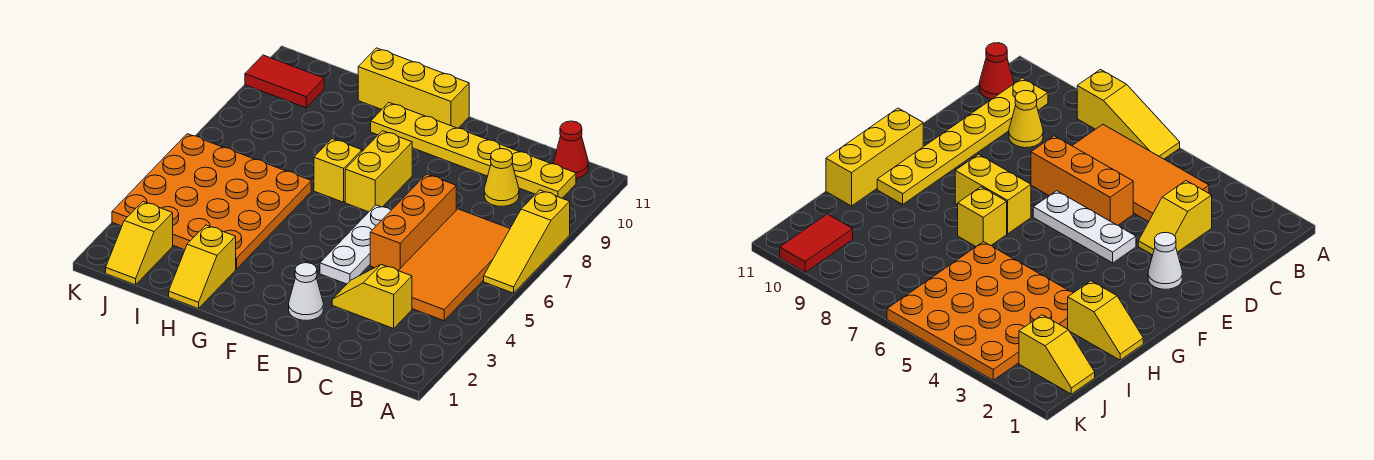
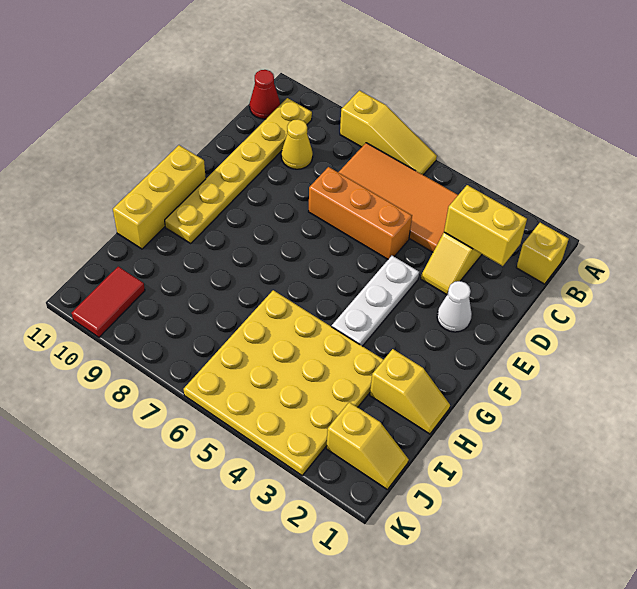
white plate E4:E6 level 1 -> white plate E4:G4 level 1
yellow brick F7:F8 level 1 -> yellow brick C2:C3 level 2
yellow brick G7 level 1 -> yellow brick B1 level 1
orange plate H3:K6 level 1 -> yellow plate H3:K6 level 1

